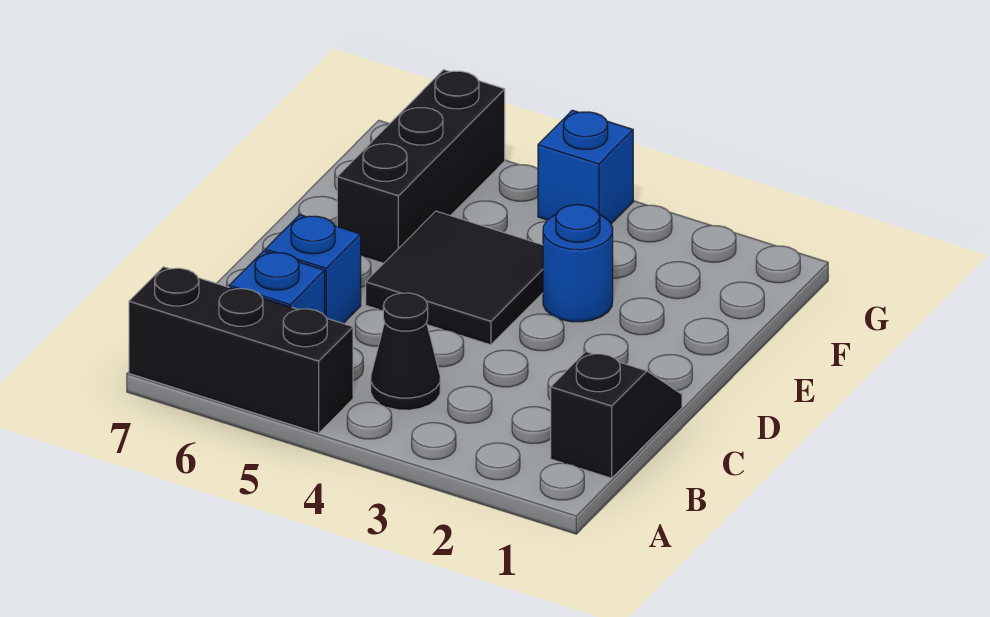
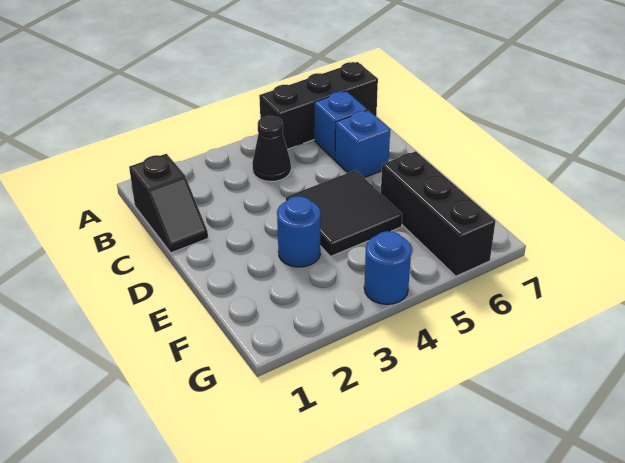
blue brick G4 level 1 -> blue round brick G4 level 1

